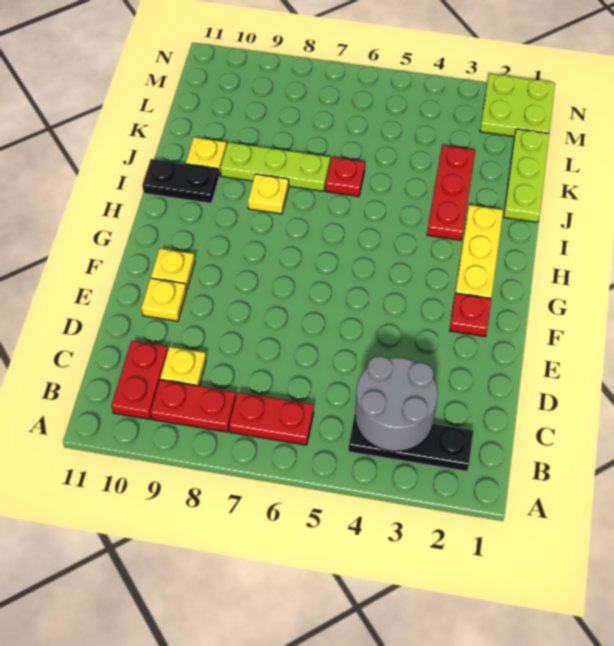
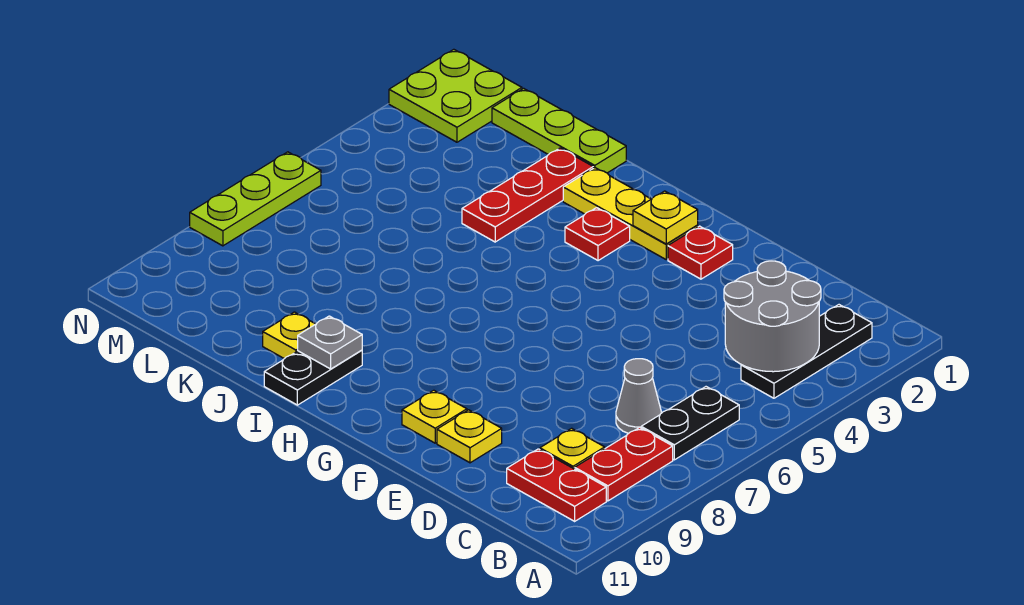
red plate B6:B7 level 1 -> black plate B6:B7 level 1
none -> grey cone C7 level 1
red plate I3:K3 level 1 -> red plate J2:J4 level 1
yellow plate I8 level 1 -> yellow plate G2 level 2
none -> grey plate I10 level 2
red plate J6 level 1 -> red plate H3 level 1
lime plate J7:J9 level 1 -> lime plate N6:N8 level 1

